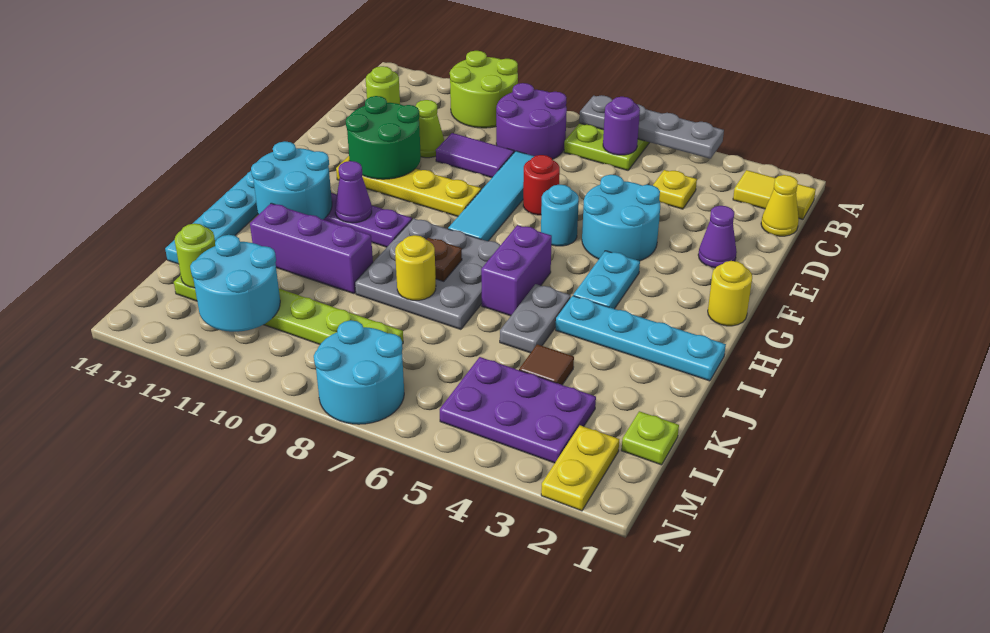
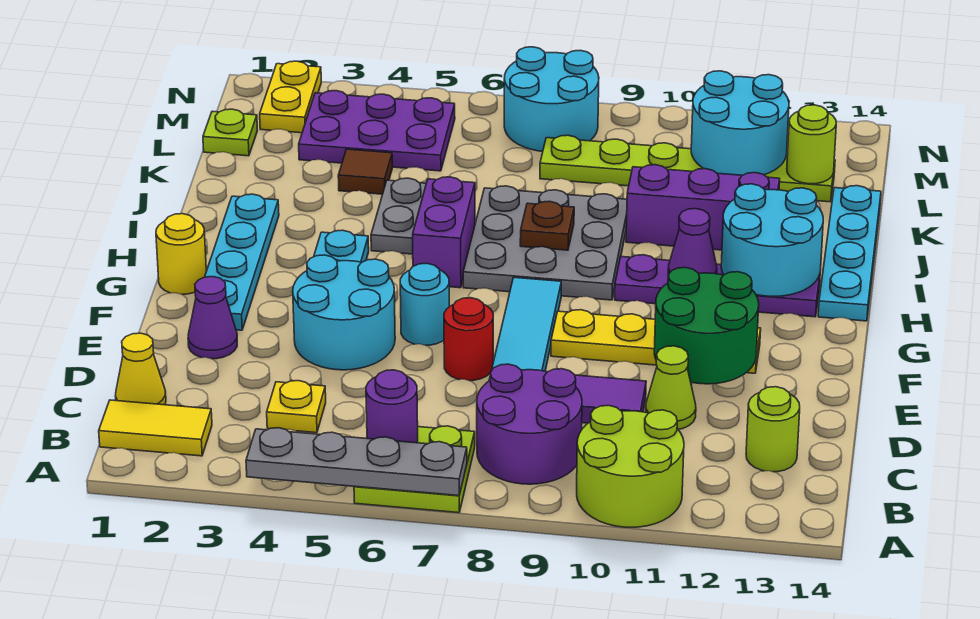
cyan plate I1:I4 level 1 -> cyan plate F2:I2 level 1
yellow round brick J8 level 2 -> none

